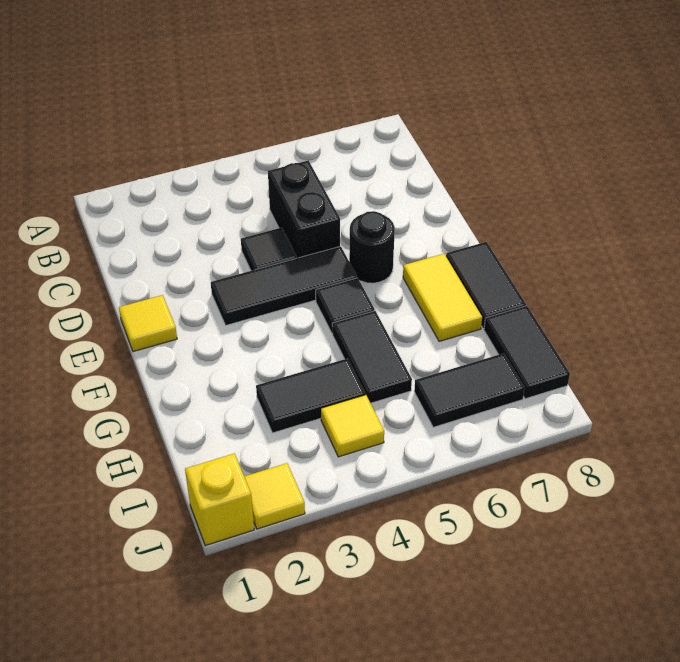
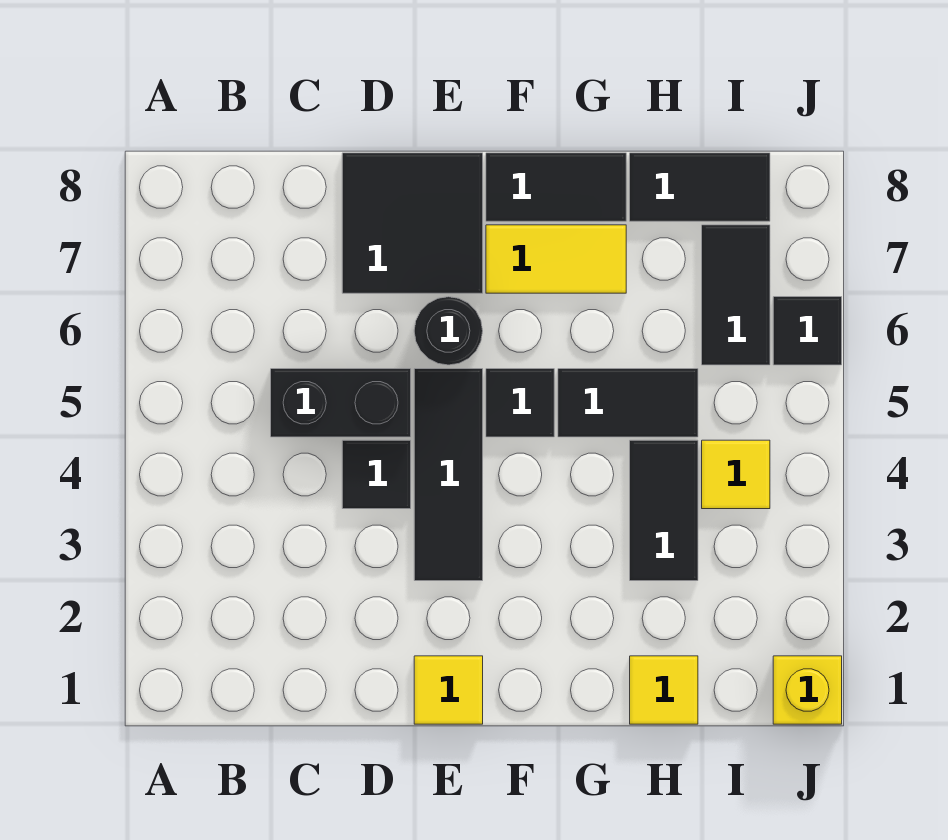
none -> black tile D7:E8 level 1
yellow tile J2 level 1 -> yellow tile H1 level 1
none -> black tile J6 level 1

